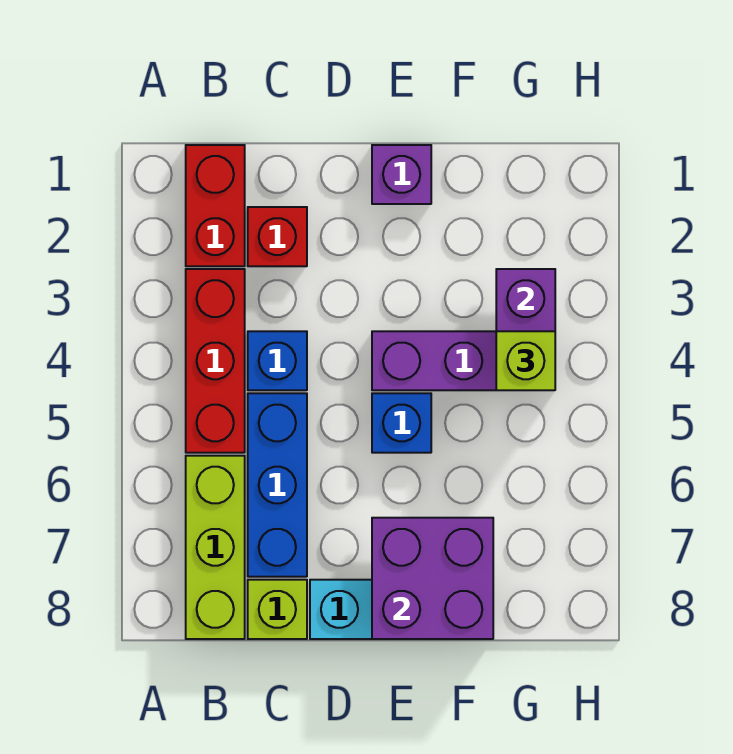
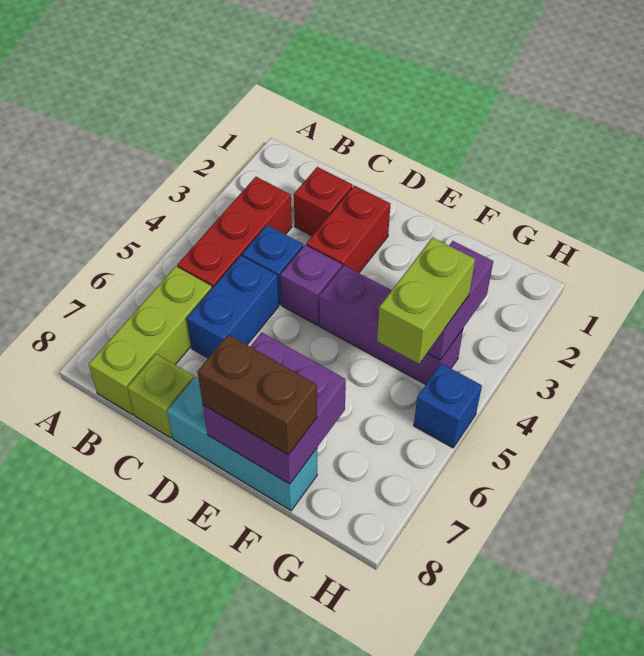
red brick B1:B2 level 1 -> red brick D2:D3 level 1
blue brick C5:C7 level 1 -> blue brick C5:C6 level 1
purple brick E1 level 1 -> purple brick D4 level 1
blue brick E5 level 1 -> blue brick H5 level 1
none -> brown brick E8:F8 level 3
lime brick G4 level 3 -> lime brick G4:G5 level 3

